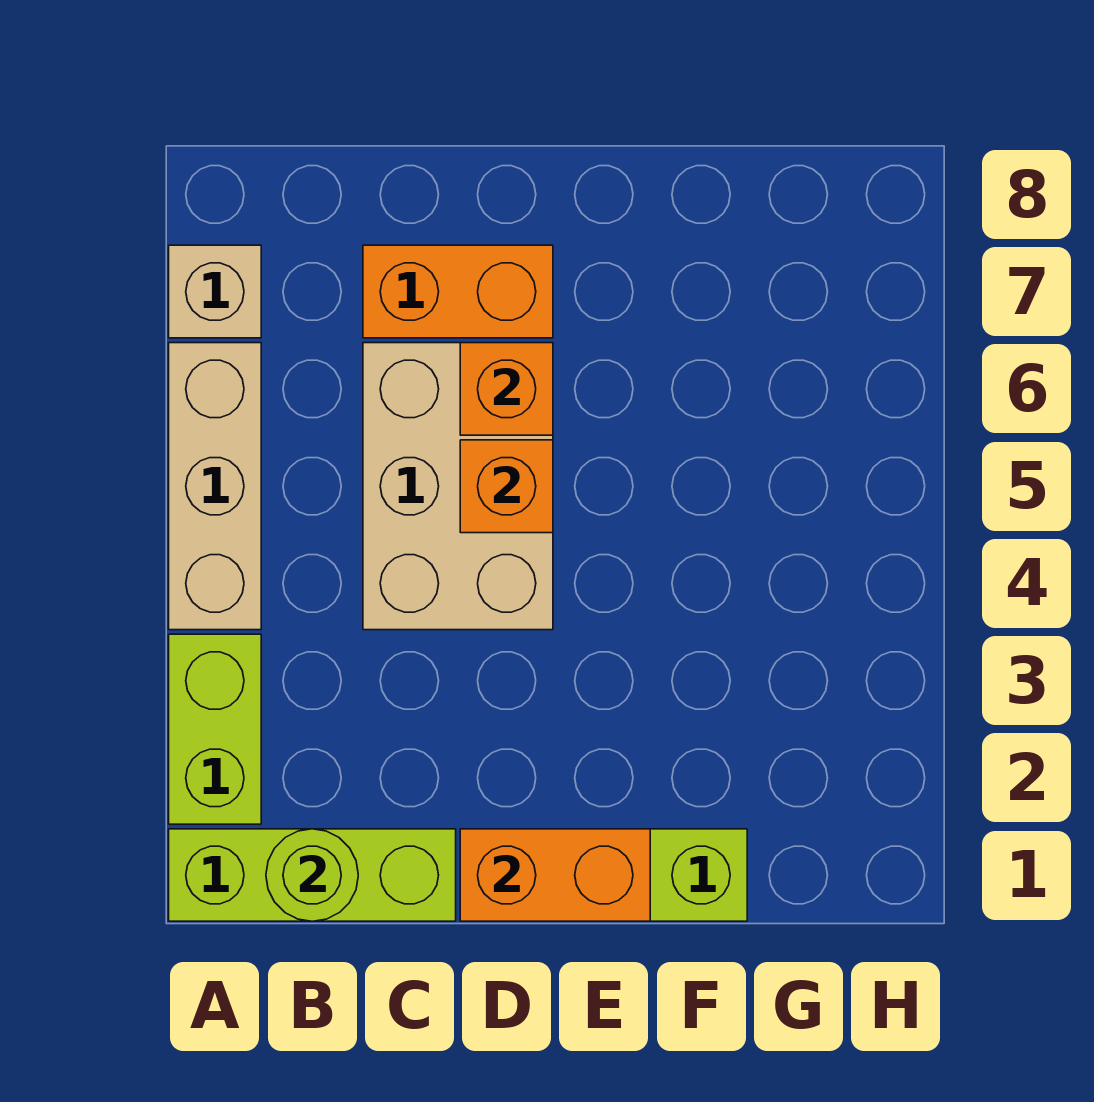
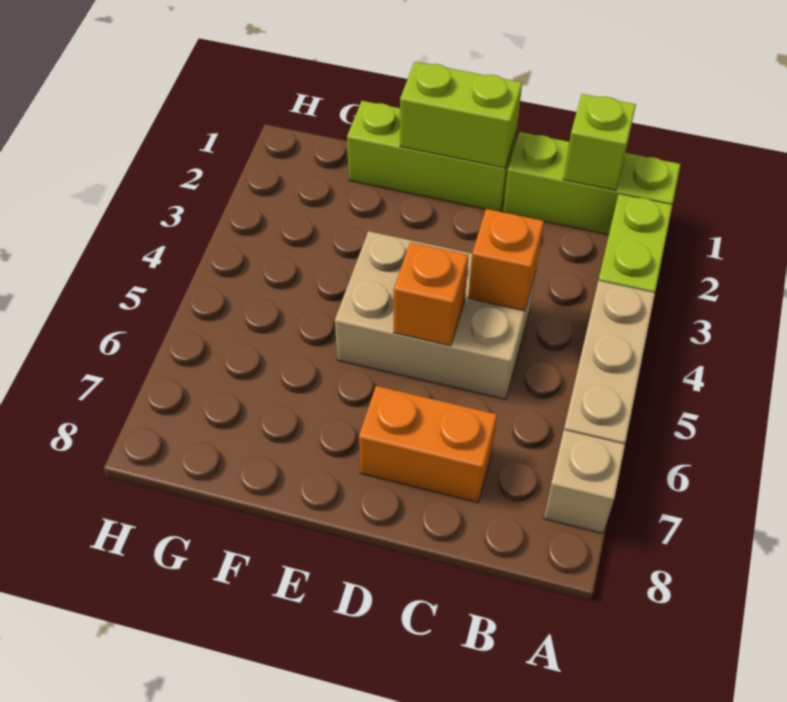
lime round brick B1 level 2 -> lime brick B1 level 2
tan brick C4:D6 level 1 -> tan brick C4:E5 level 1
orange brick D1:E1 level 2 -> lime brick D1:E1 level 2
orange brick D6 level 2 -> orange brick C4 level 2

